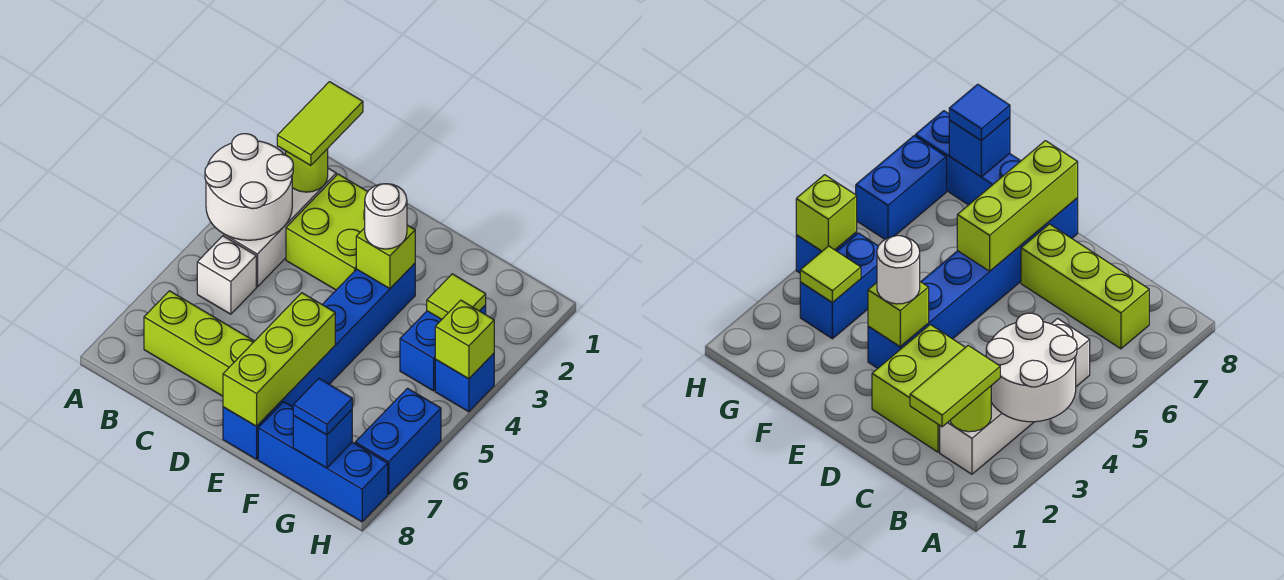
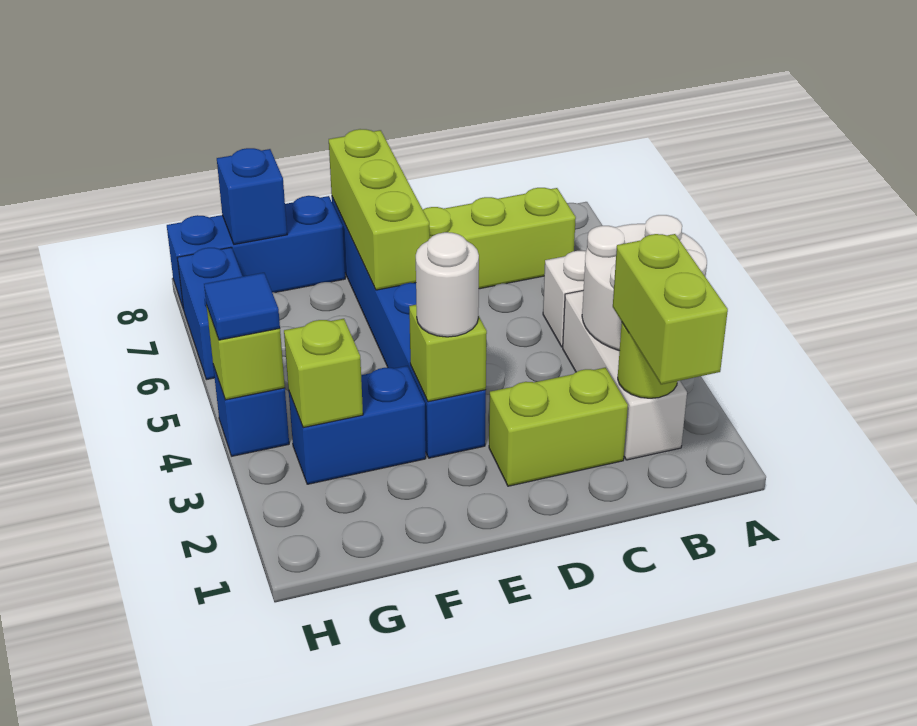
lime tile B1:B2 level 3 -> lime brick B1:B2 level 3
lime brick C2:D3 level 1 -> lime brick C2:D2 level 1
blue brick G3:G4 level 1 -> blue brick F3:G3 level 1
lime tile G3 level 2 -> lime brick G3 level 2
blue tile G8 level 3 -> blue tile H4 level 3

